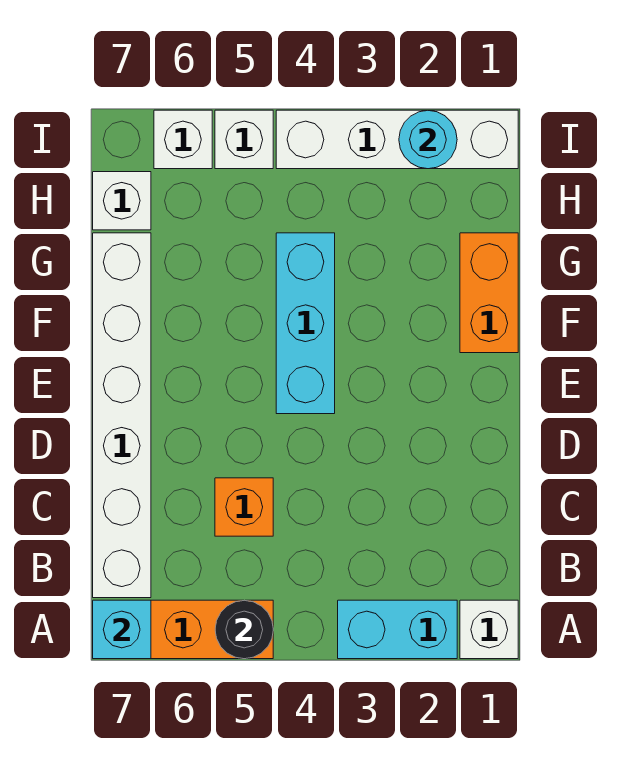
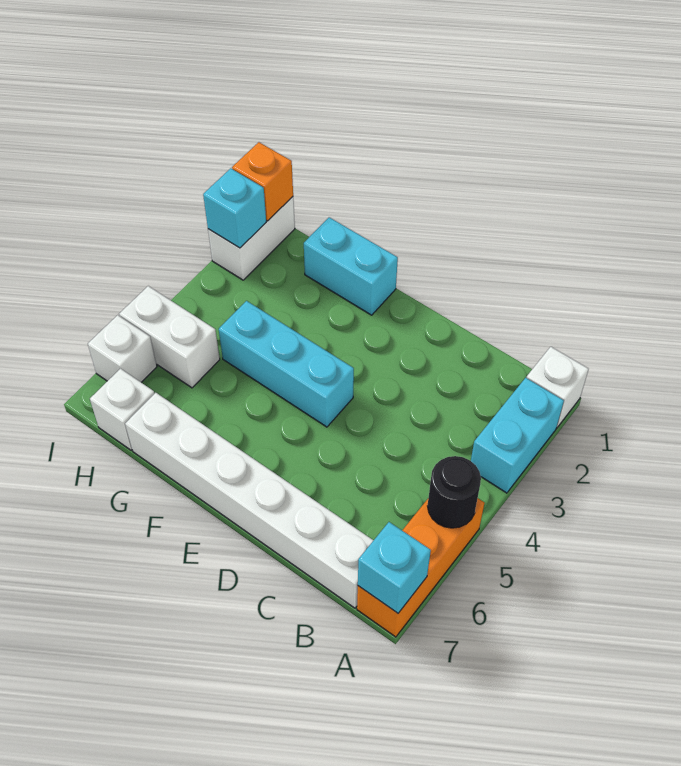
orange brick C5 level 1 -> orange brick I1 level 2
orange brick F1:G1 level 1 -> cyan brick F1:G1 level 1
white brick I1:I4 level 1 -> white brick I1:I2 level 1
cyan round brick I2 level 2 -> cyan brick I2 level 2
white brick I5 level 1 -> white brick H5:I5 level 1

